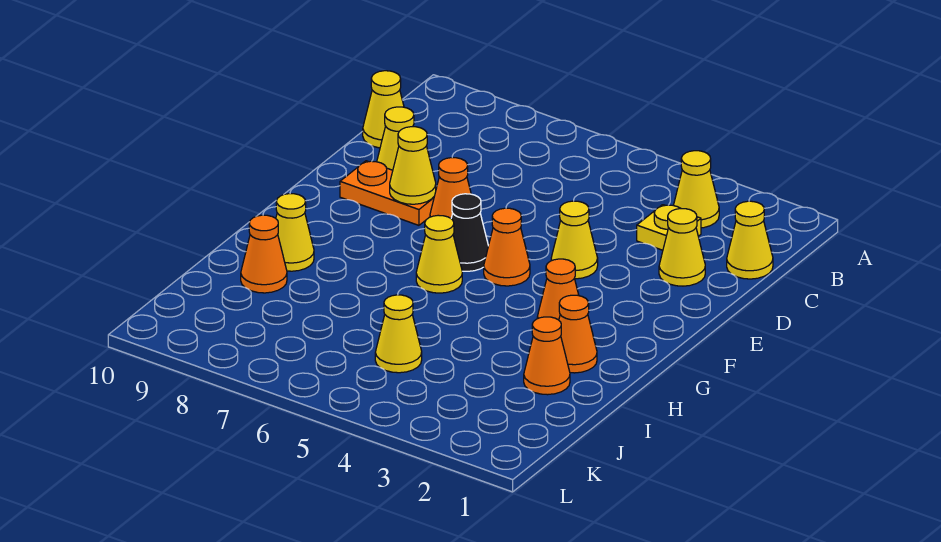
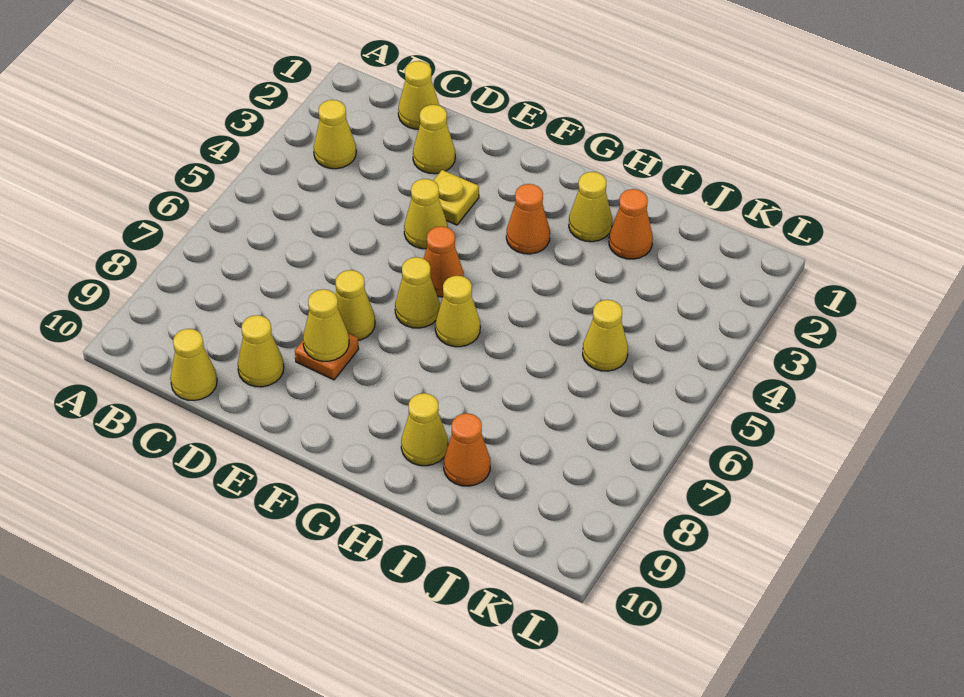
yellow plate C3 level 1 -> yellow plate E3 level 1
orange cone E7 level 1 -> yellow cone E7 level 1
orange plate E8:E9 level 1 -> orange plate E8 level 1
black cone F6 level 1 -> yellow cone F6 level 1
orange cone H2 level 1 -> yellow cone H2 level 1

